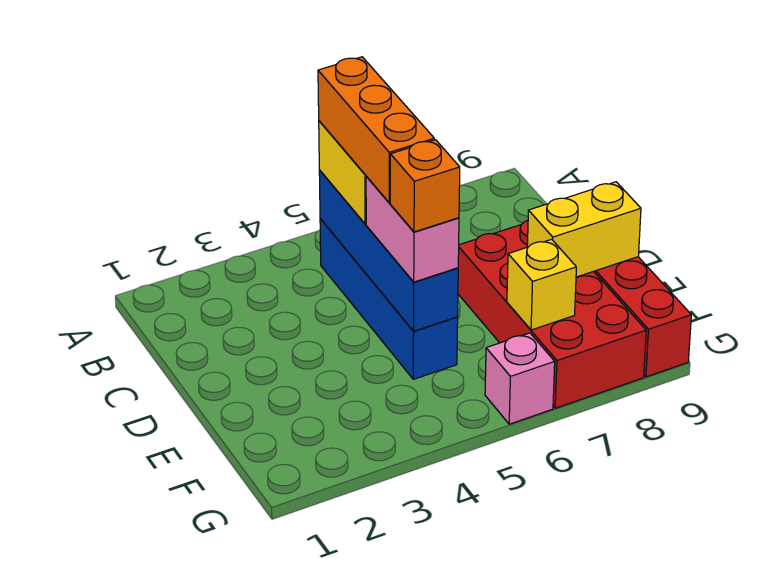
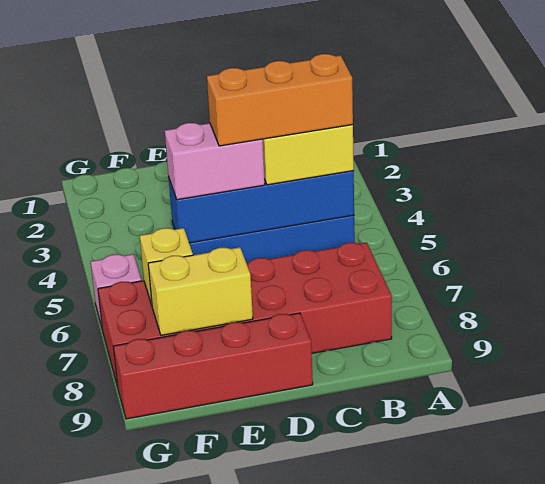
red brick D7:G8 level 1 -> red brick B7:G8 level 1
orange brick E5 level 4 -> none
yellow brick E8:E9 level 2 -> yellow brick E8:F8 level 2

